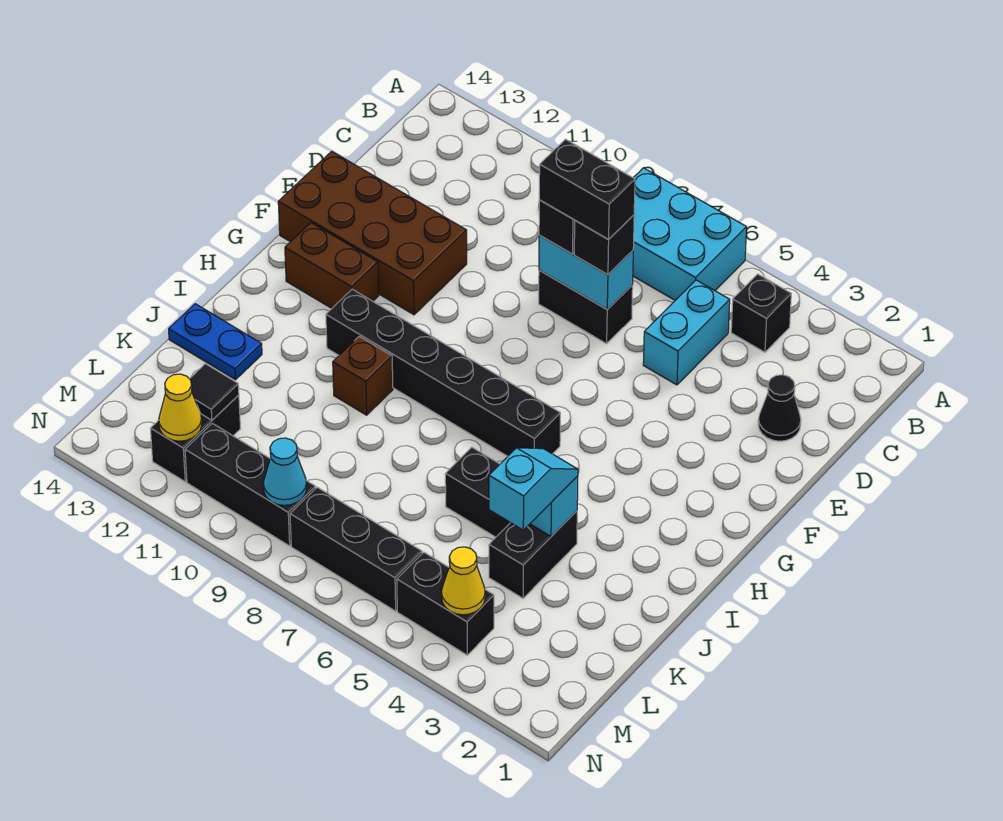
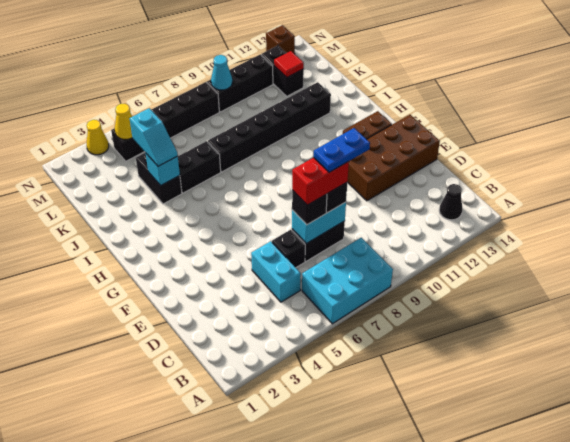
black brick B4 level 1 -> black brick D6 level 1
black cone D2 level 1 -> black cone B13 level 1
black brick D7:D8 level 4 -> red brick D7:D8 level 4
black brick H6:H11 level 1 -> black brick J7:J12 level 1
brown brick I10 level 1 -> brown brick N13 level 1
blue plate J13:J14 level 1 -> blue plate D8:D9 level 5
black tile L12 level 2 -> red tile L12 level 2
yellow cone M12 level 2 -> yellow cone N3 level 1

